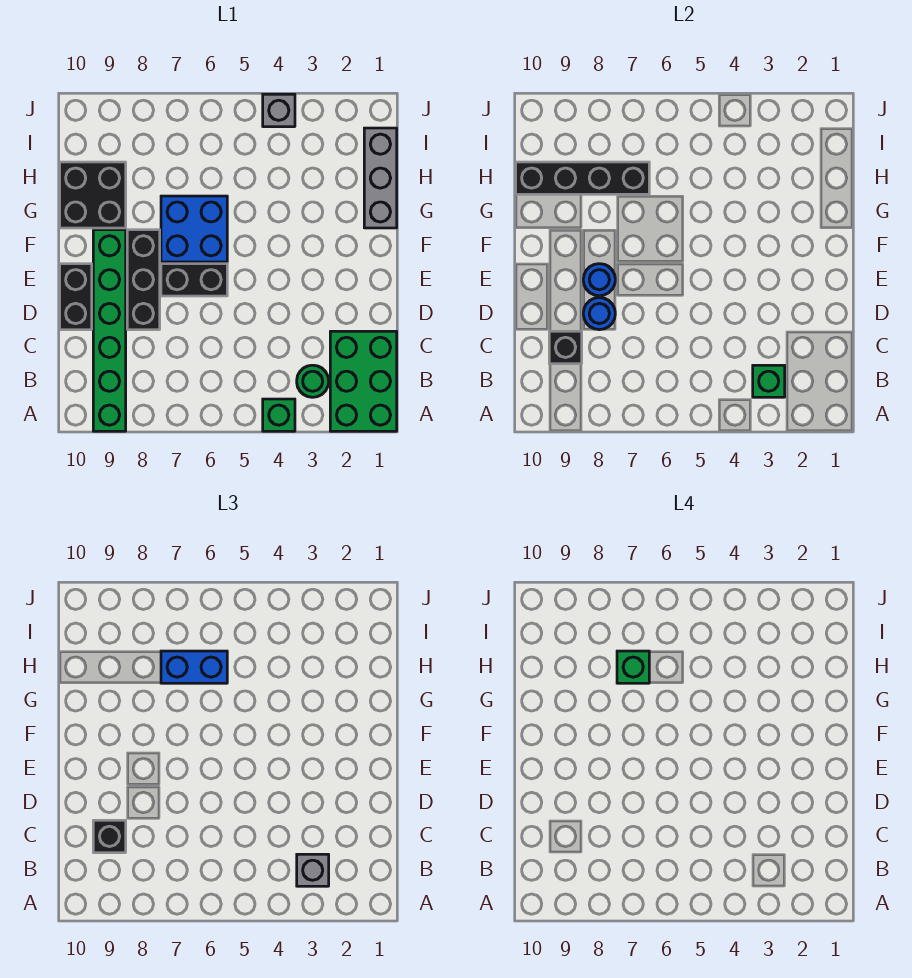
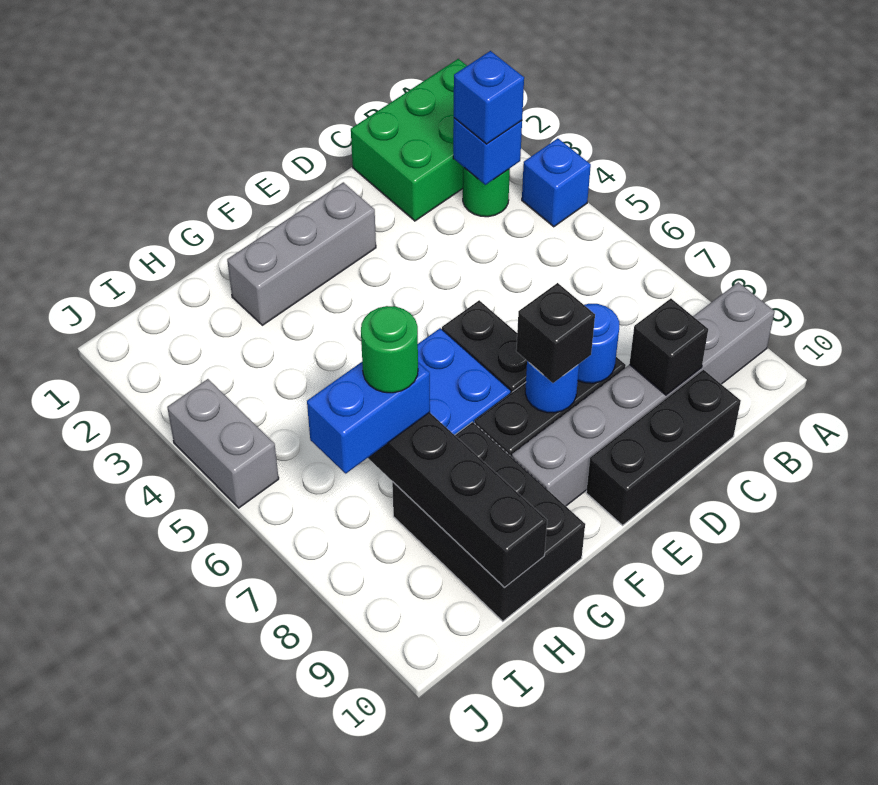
green brick A4 level 1 -> blue brick A4 level 1
green brick A9:F9 level 1 -> grey brick A9:F9 level 1
green brick B3 level 2 -> blue brick B3 level 2
grey brick B3 level 3 -> blue brick B3 level 3
black brick C9 level 3 -> black brick E8 level 3
black brick D10:E10 level 1 -> black brick C10:E10 level 1
grey brick G1:I1 level 1 -> grey brick E2:G2 level 1
black brick G9:H10 level 1 -> black brick G8:H10 level 1
blue brick H6:H7 level 3 -> blue brick H7:I7 level 3
green brick H7 level 4 -> green round brick H7 level 4
grey brick J4 level 1 -> grey brick J4:J5 level 1

